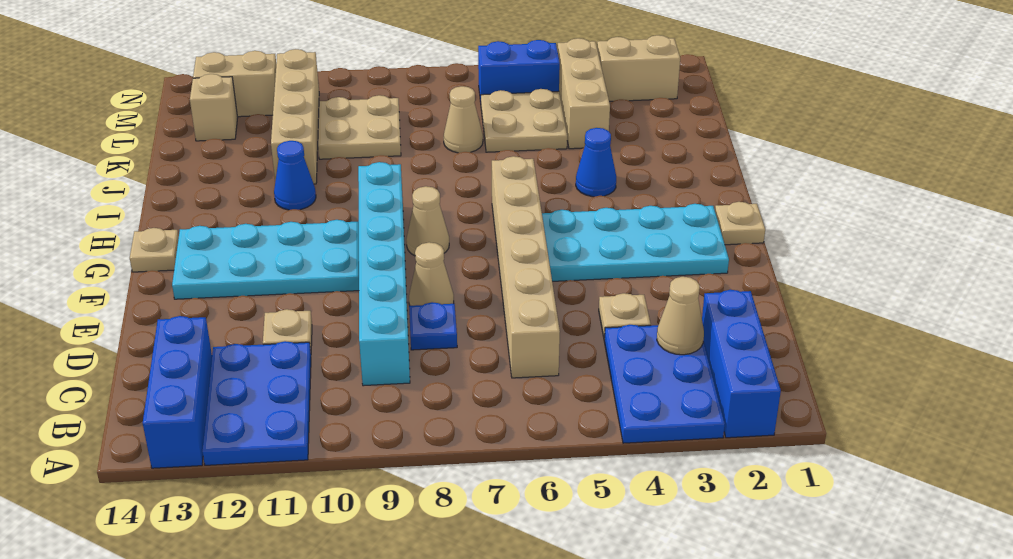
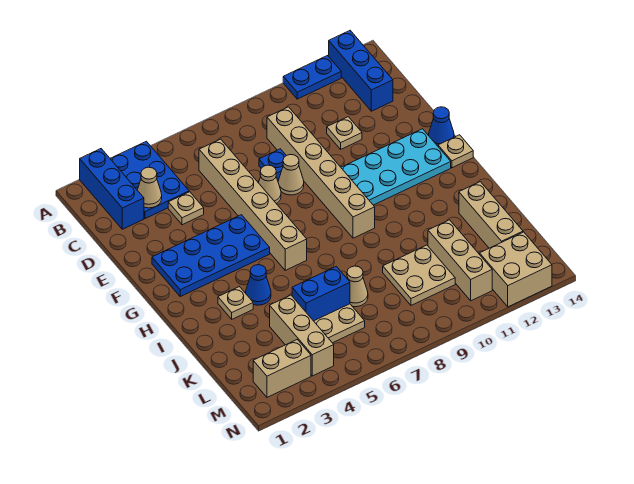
blue plate A11:C12 level 1 -> blue plate A11:A12 level 1
cyan brick C9:H9 level 1 -> tan brick C9:H9 level 1
cyan plate F2:G5 level 1 -> blue plate F2:G5 level 1
tan plate G1 level 1 -> tan plate I3 level 1
tan cone G8 level 1 -> tan cone E7 level 1
blue cone I11 level 1 -> blue cone F14 level 1
tan brick J11:M11 level 1 -> tan brick K11:M11 level 1
tan brick L13 level 1 -> tan brick J13:L13 level 1
blue brick M5:M6 level 1 -> blue brick K5:K6 level 2
tan brick M12:M13 level 1 -> tan brick M12:N13 level 1

